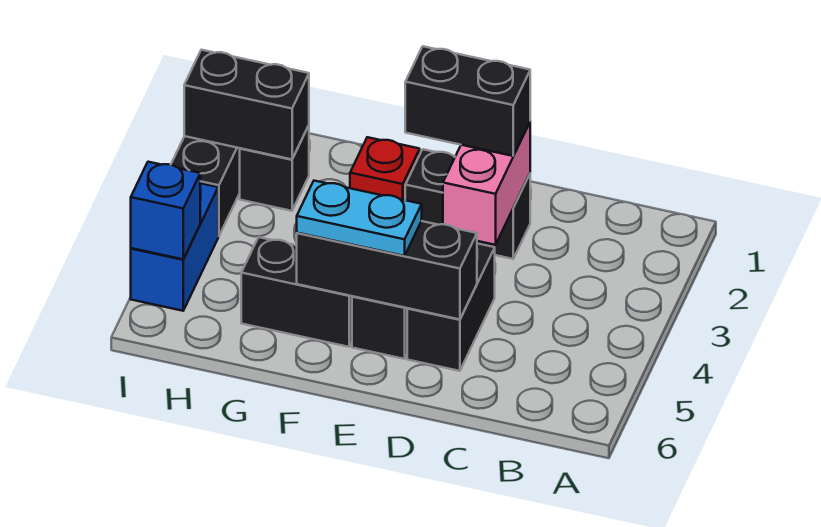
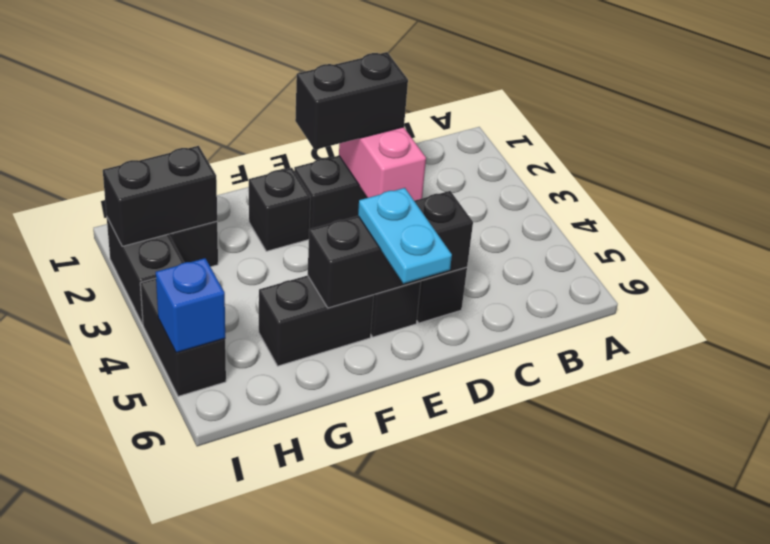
cyan plate E5:F5 level 3 -> cyan plate E5:E6 level 3
red brick F2 level 1 -> black brick F2 level 1
blue brick I4:I5 level 1 -> black brick I4:I5 level 1

